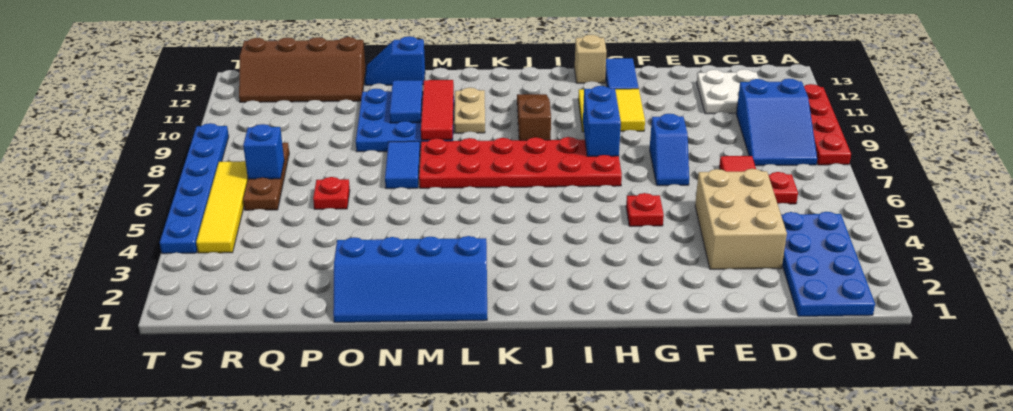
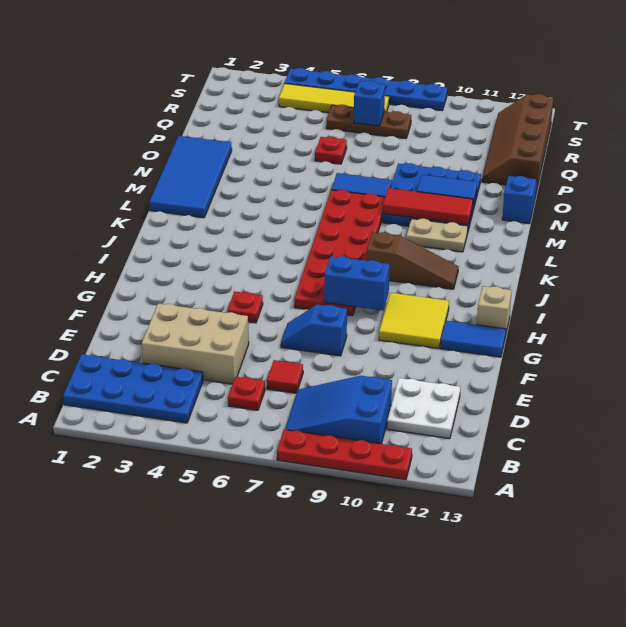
blue slope L1:O2 level 1 top 2 -> blue tile L1:O2 level 1

